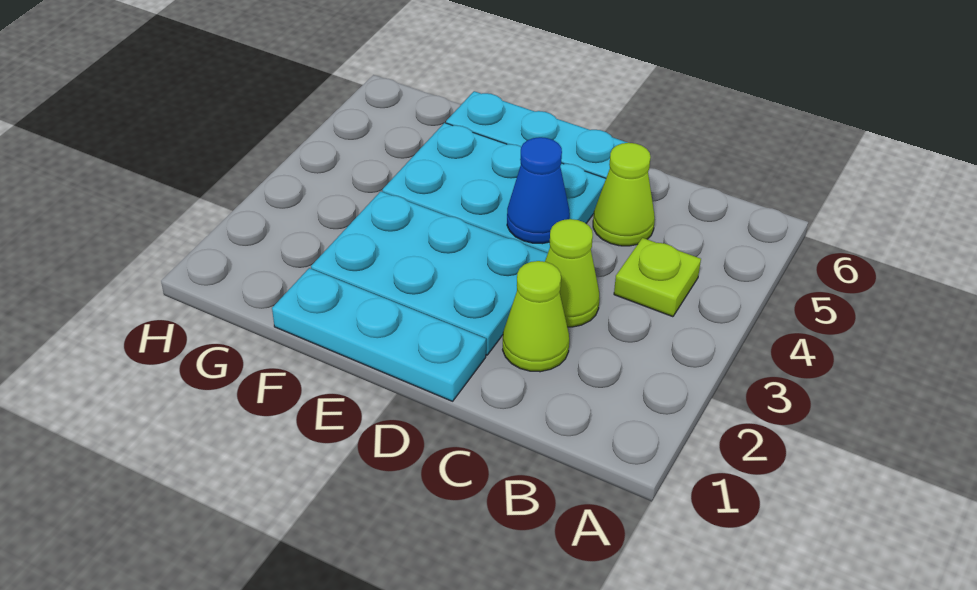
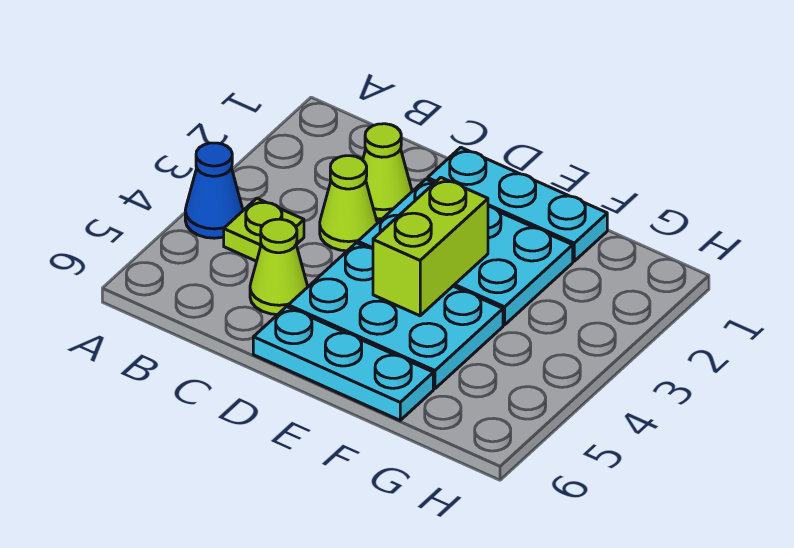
blue cone D4 level 2 -> blue cone A4 level 1
none -> lime brick E3:E4 level 2

